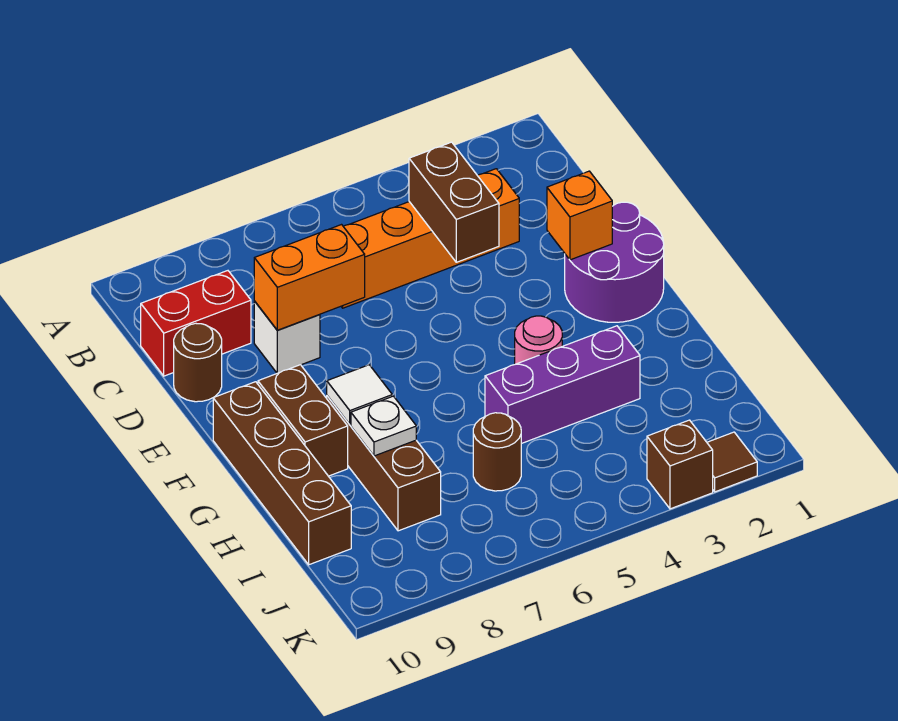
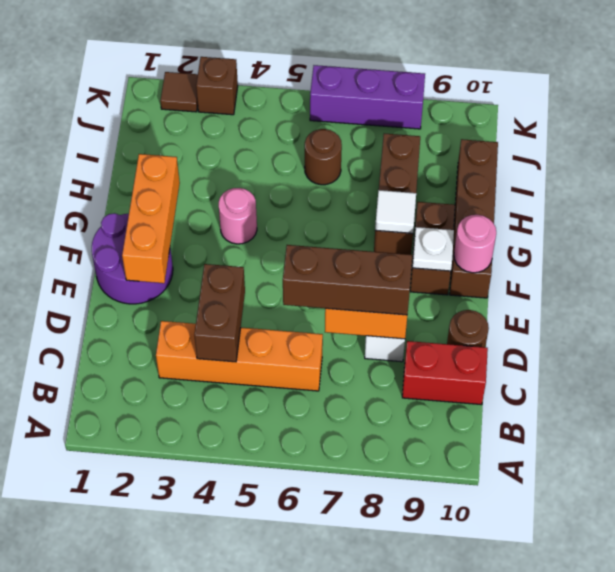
none -> brown brick D6:D8 level 3
orange brick E2 level 2 -> orange brick E2:G2 level 2
none -> pink round brick F10 level 2
purple brick H3:H5 level 1 -> purple brick K6:K8 level 1
white plate H8 level 2 -> white plate F9 level 2

